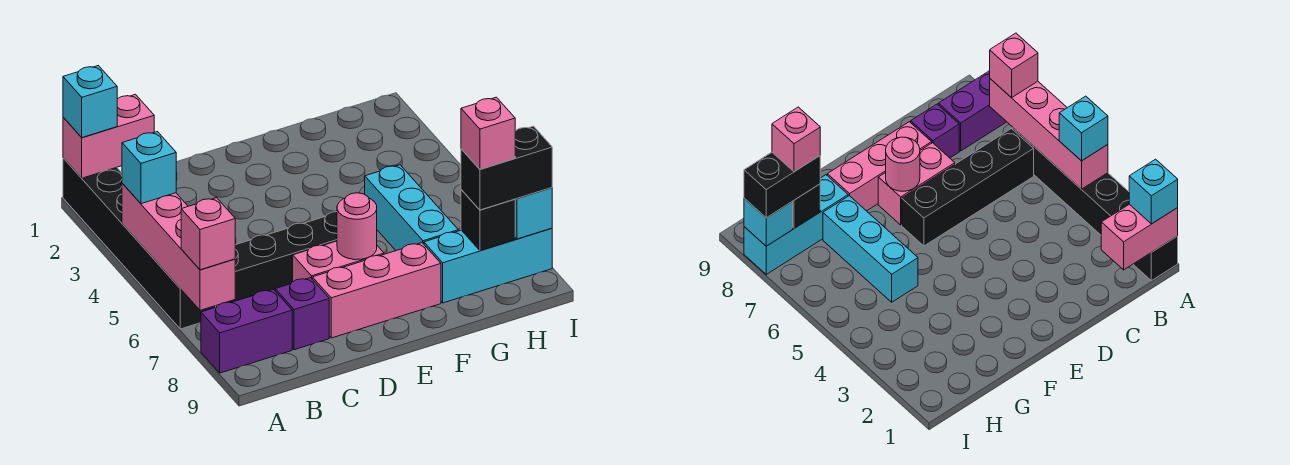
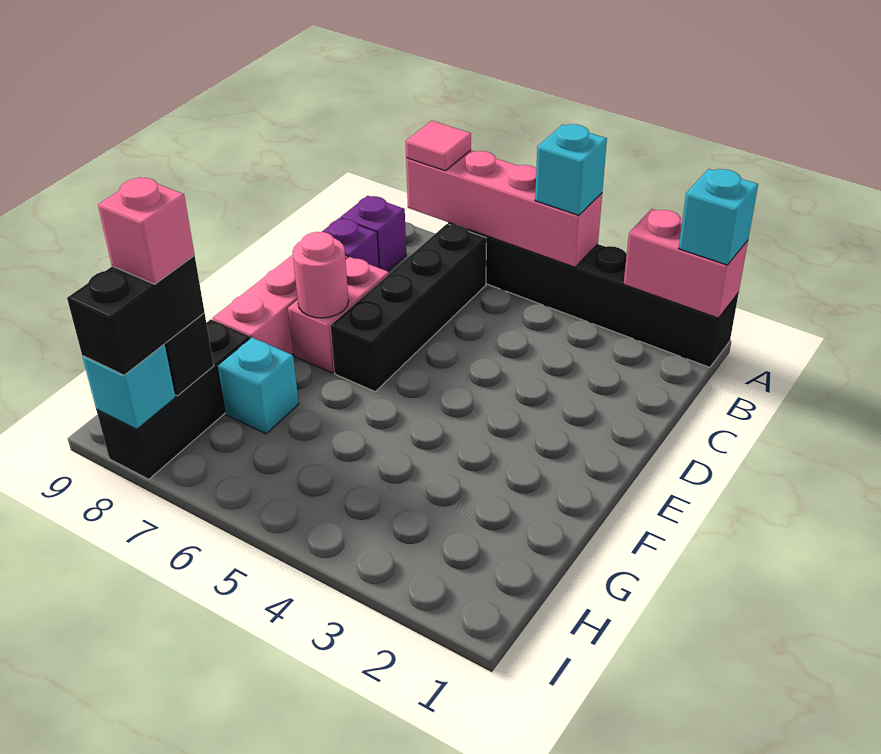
pink brick A1:B1 level 2 -> pink brick A1:A2 level 2
pink brick A7 level 3 -> pink tile A7 level 3
purple brick A8:B8 level 1 -> purple brick B8 level 1
cyan brick G5:G7 level 1 -> cyan brick G7 level 1
cyan brick G8:I8 level 1 -> black brick G8:I8 level 1

